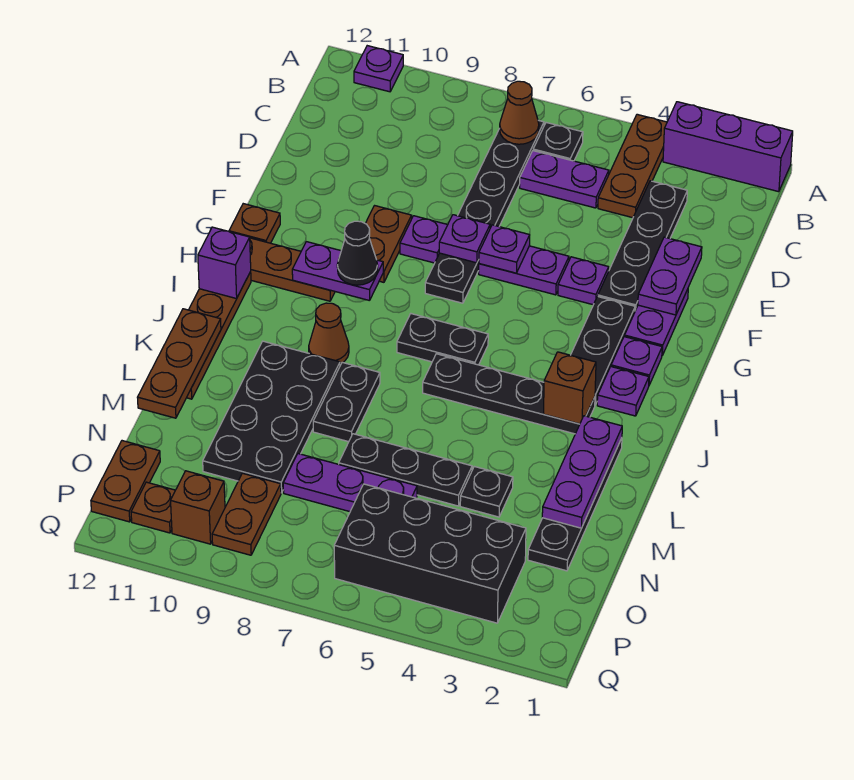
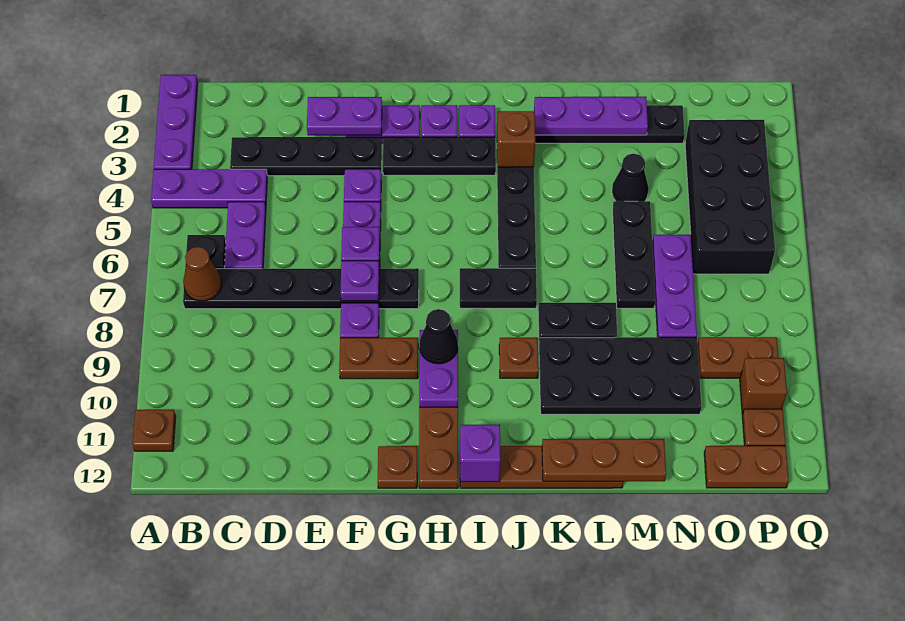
purple brick A1:A3 level 1 -> purple plate A1:A3 level 1
brown plate A4:C4 level 1 -> purple plate A4:C4 level 1
purple plate A11 level 1 -> brown plate A11 level 1
black plate I6:I7 level 1 -> black plate I7:J7 level 1
brown cone J9 level 1 -> brown plate J9 level 1
black plate M4 level 1 -> black cone M4 level 1

